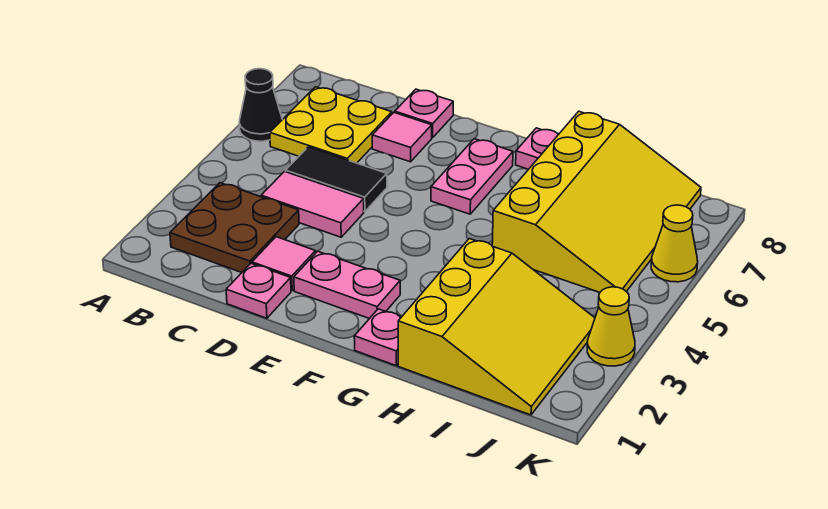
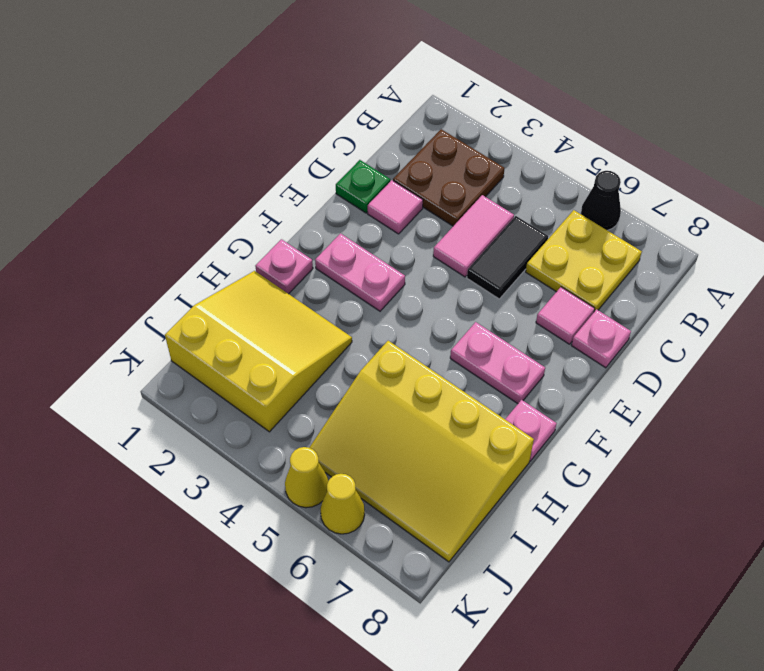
pink plate D1 level 1 -> green plate D1 level 1
pink plate E2:F2 level 1 -> pink plate F2:F3 level 1
yellow slope H1:J3 level 1 top H -> yellow slope H1:J3 level 1 top J
yellow cone K3 level 1 -> yellow cone K5 level 1

